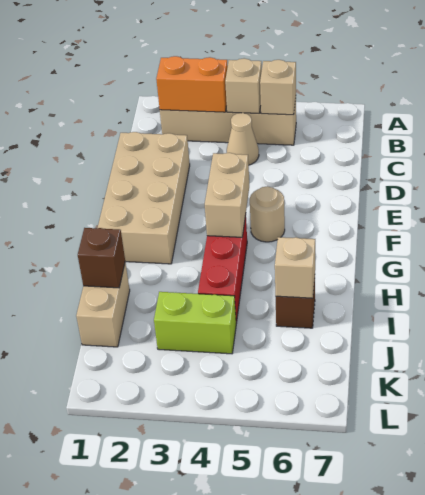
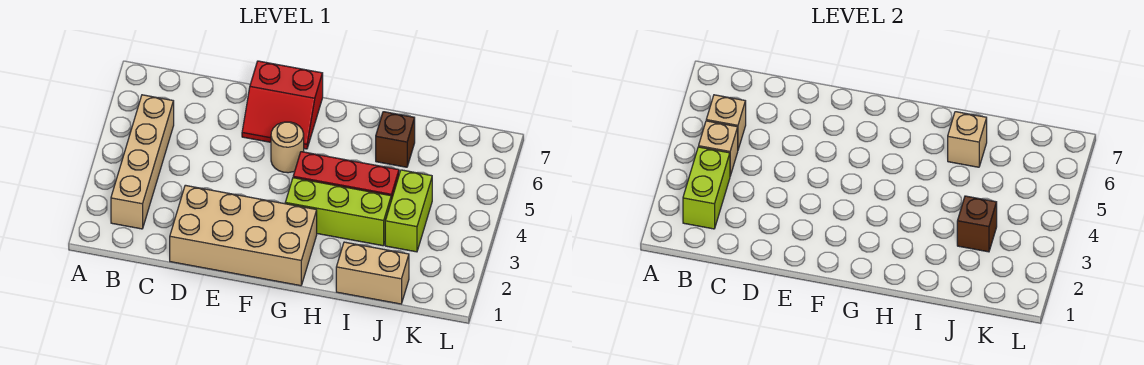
orange brick B2:B3 level 2 -> lime brick B2:B3 level 2
tan cone C4 level 1 -> none
none -> red slope E6:F7 level 1 top 7
tan brick F4:G4 level 2 -> none
none -> lime brick G3:I3 level 1
brown brick I1 level 2 -> brown brick J3 level 2

